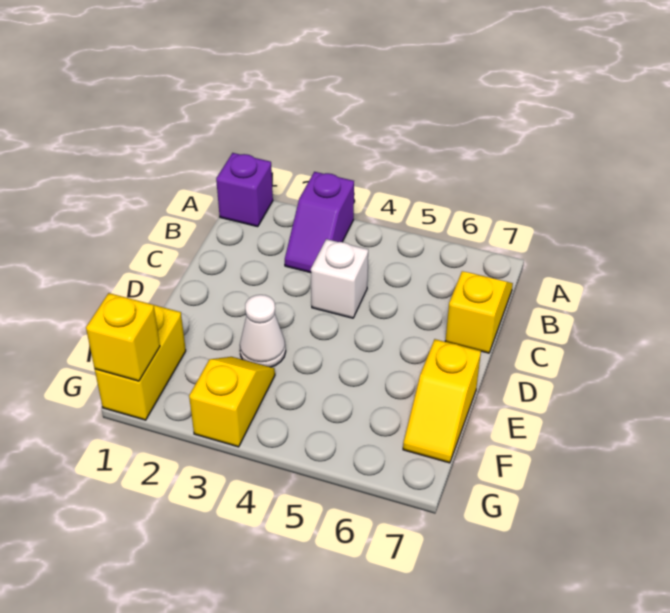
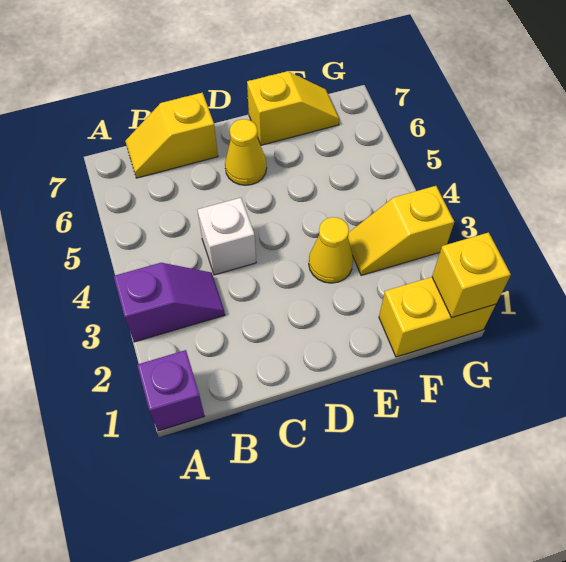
none -> yellow cone D6 level 1
white cone E3 level 1 -> yellow cone E3 level 1

